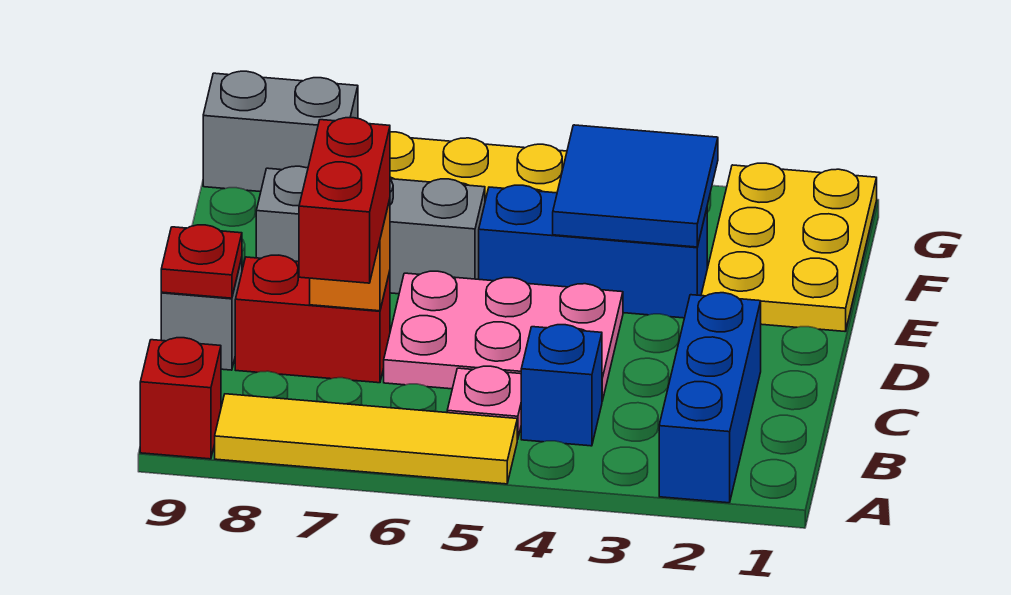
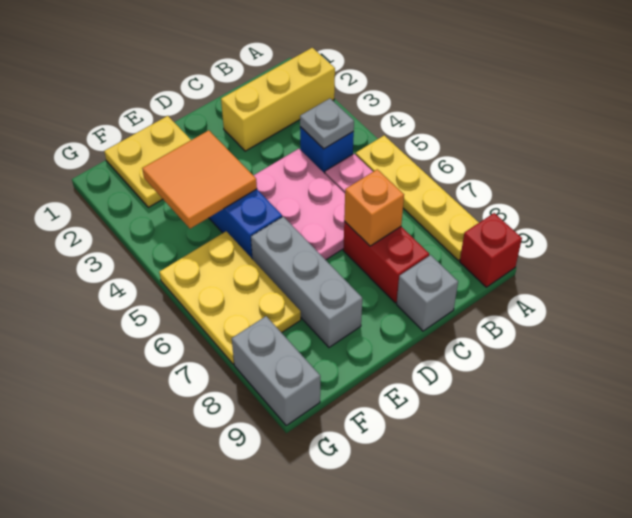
blue brick A2:C2 level 1 -> yellow brick A2:C2 level 1
yellow tile A5:A8 level 1 -> yellow plate A5:A8 level 1
none -> grey plate B4 level 2
red brick B7:C7 level 3 -> none
red plate C9 level 2 -> none
yellow plate E1:G2 level 1 -> yellow plate E1:F2 level 1
blue tile E3:F4 level 2 -> orange tile E3:F4 level 2

